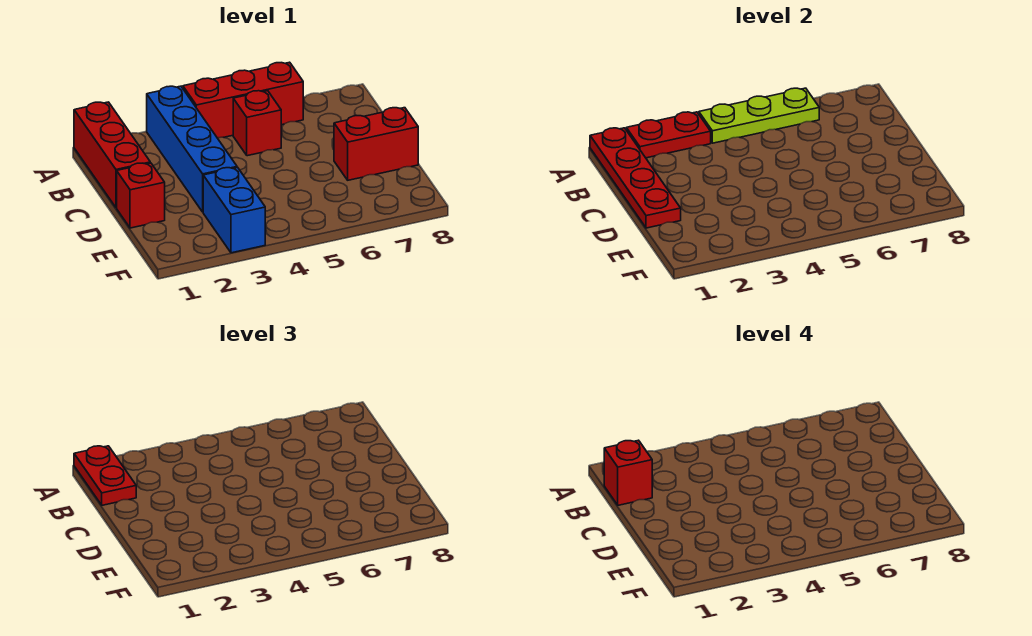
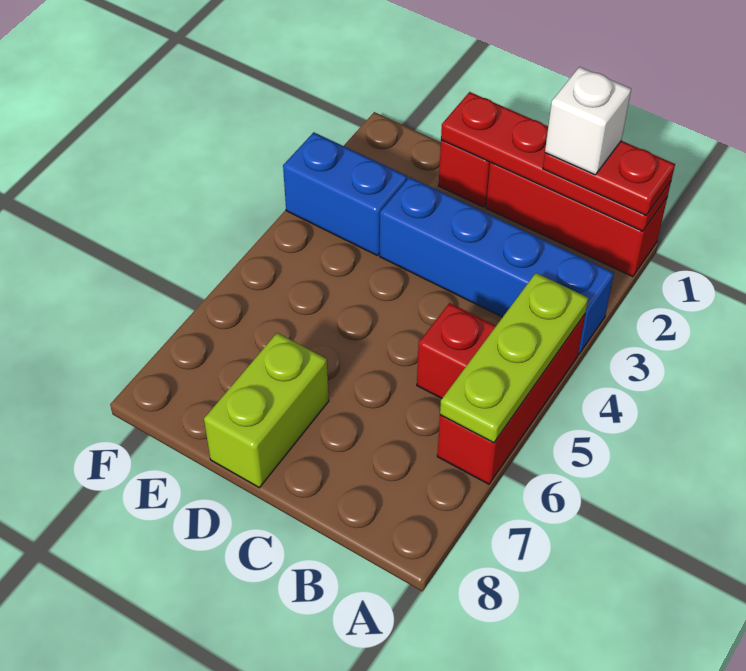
red plate A2:A3 level 2 -> none
red brick B1 level 4 -> white brick B1 level 4
red brick D7:D8 level 1 -> lime brick D7:D8 level 1

